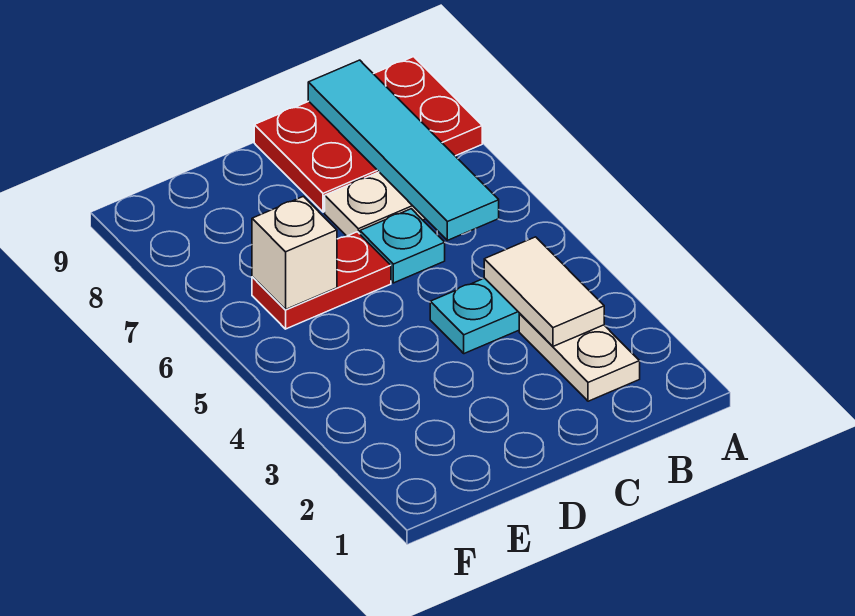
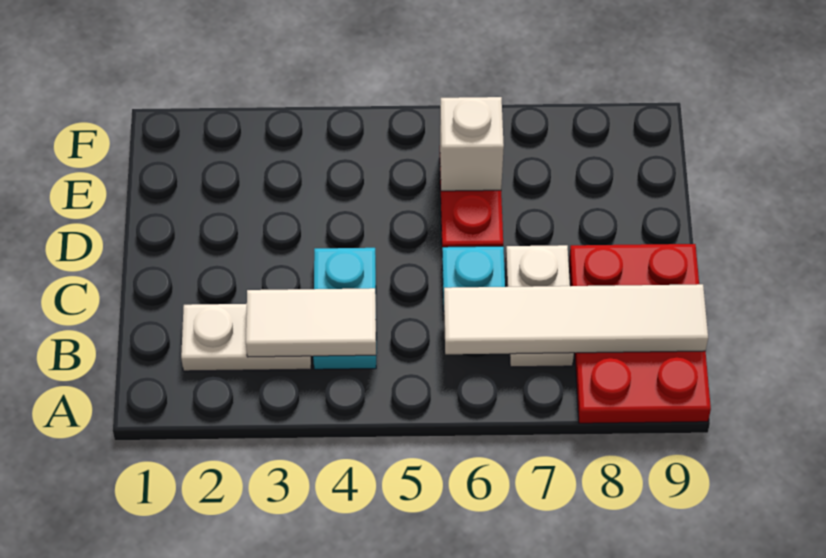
cyan tile B6:B9 level 2 -> white tile B6:B9 level 2

